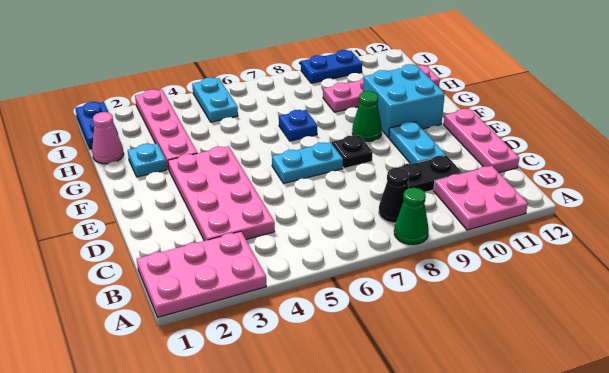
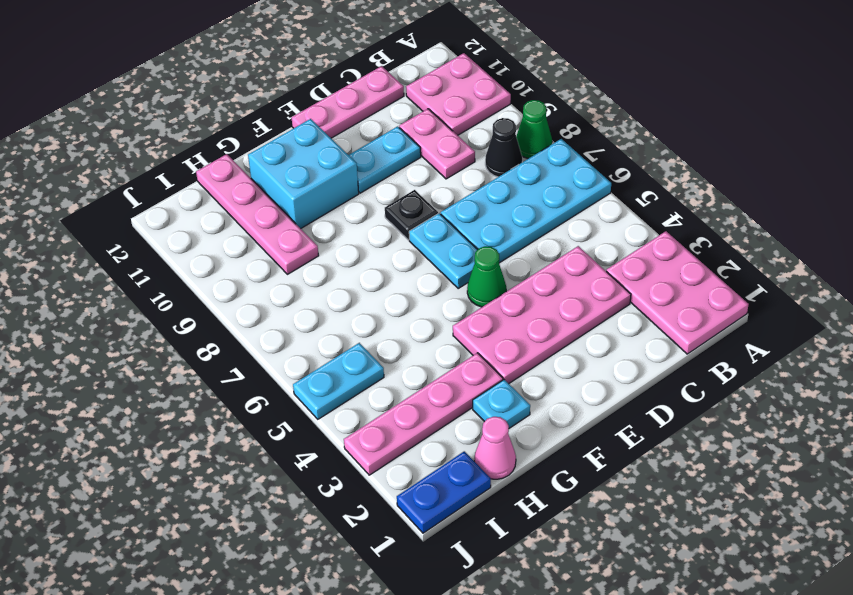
none -> cyan plate A6:D7 level 1
black plate C9:C10 level 1 -> pink plate C9:C10 level 1
green cone F9 level 1 -> green cone E5 level 1
blue plate G7 level 1 -> none
blue plate J9:J10 level 1 -> none

